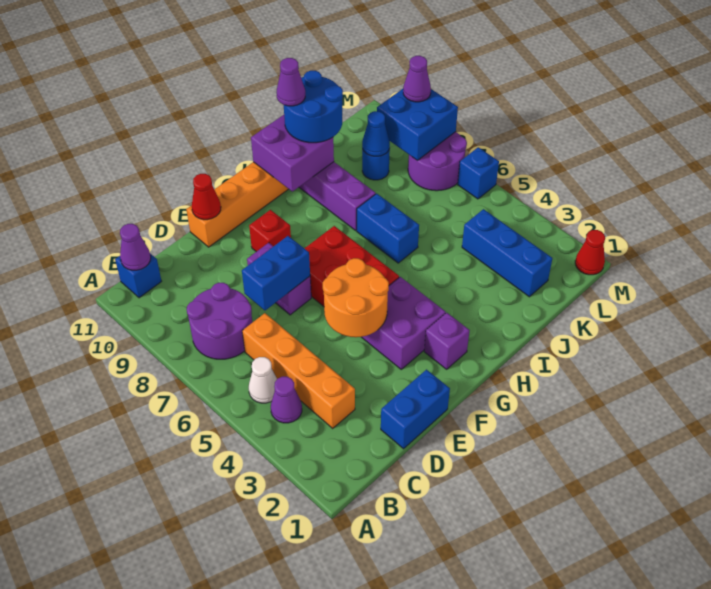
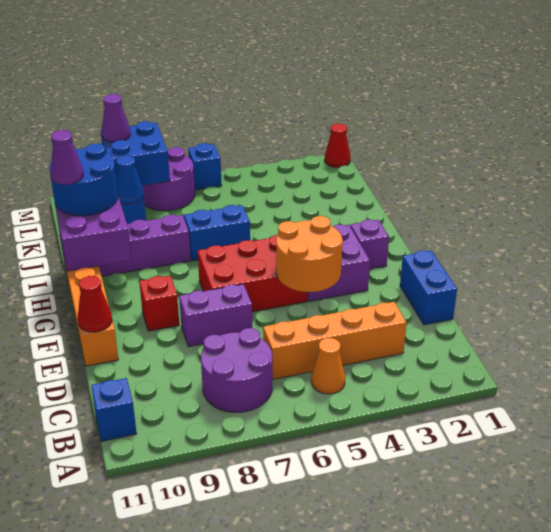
purple cone B4 level 1 -> none
white cone B5 level 1 -> orange cone B5 level 1
purple cone B11 level 2 -> none
blue brick D7:E7 level 2 -> none
blue brick K2:K4 level 1 -> none

